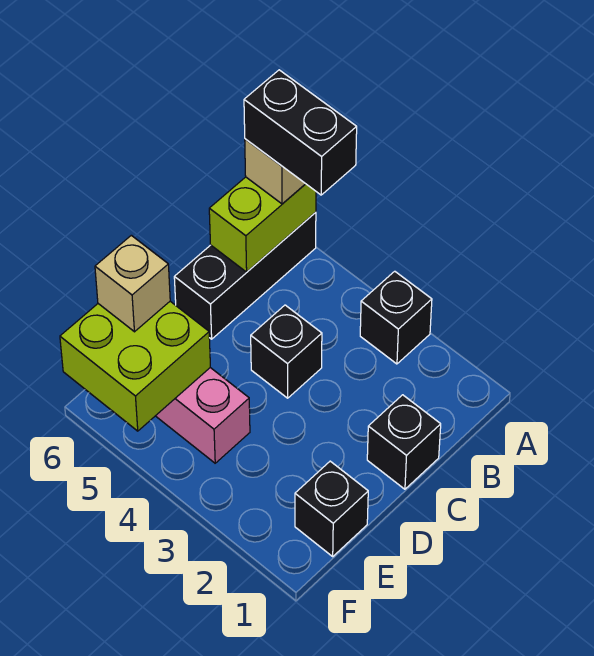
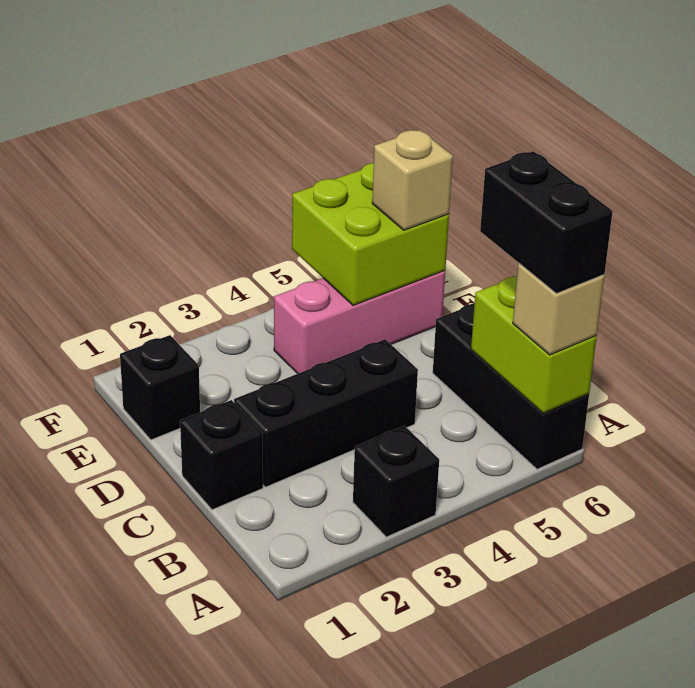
black brick A5:A6 level 4 -> black brick A6:B6 level 4
black brick C4 level 1 -> black brick C2:C4 level 1

